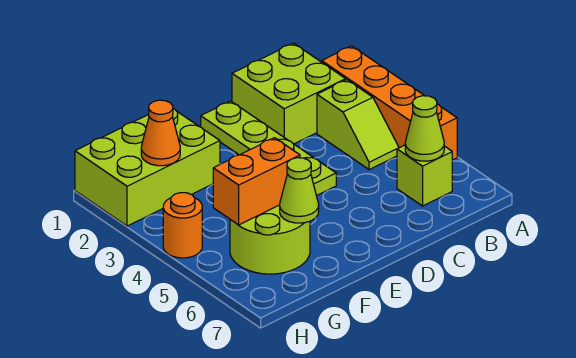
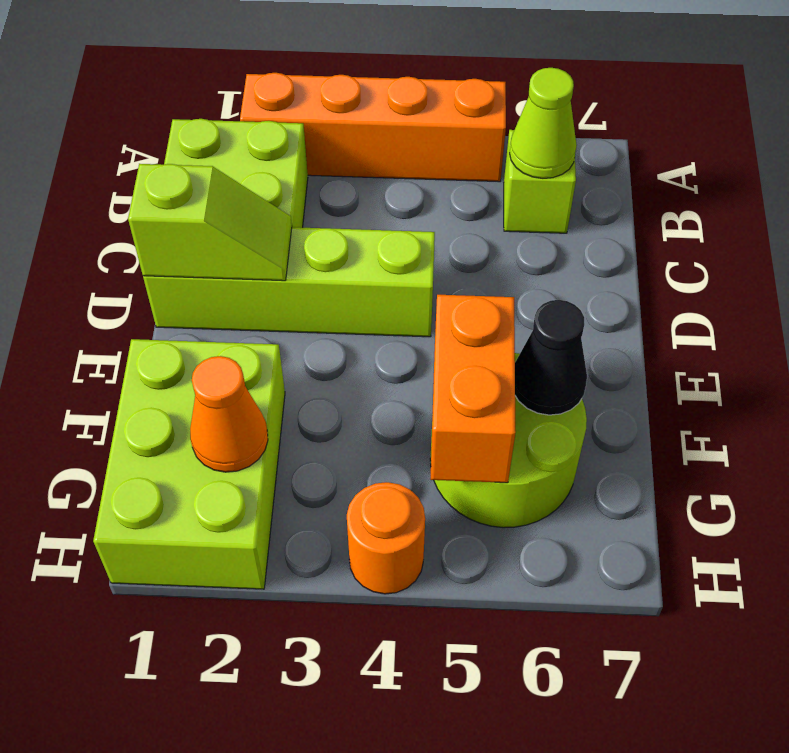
lime slope B3:B4 level 1 top 3 -> lime slope D1:D2 level 2 top 1
lime plate D1:D4 level 1 -> lime brick D1:D4 level 1
lime cone F6 level 2 -> black cone F6 level 2

